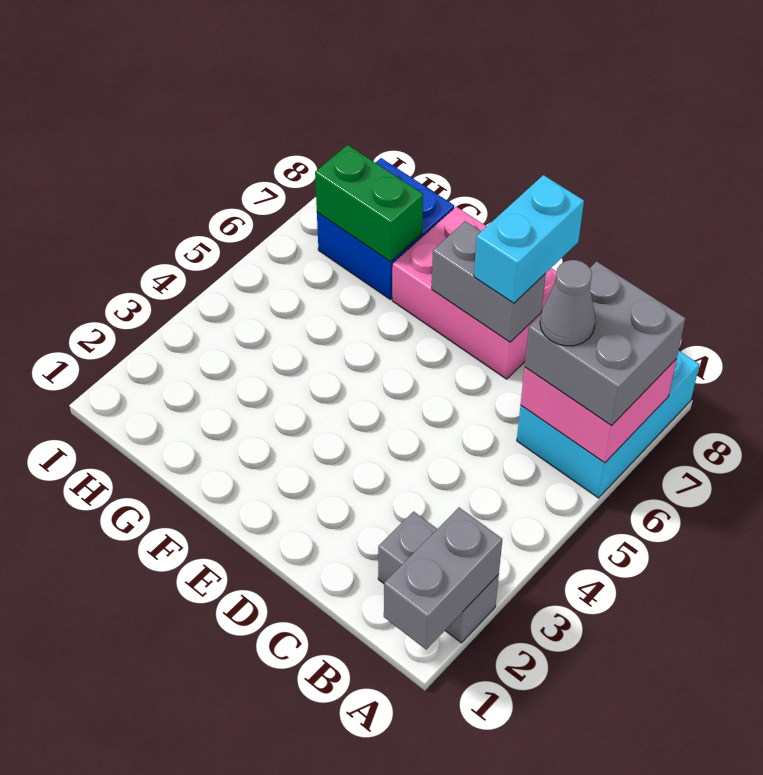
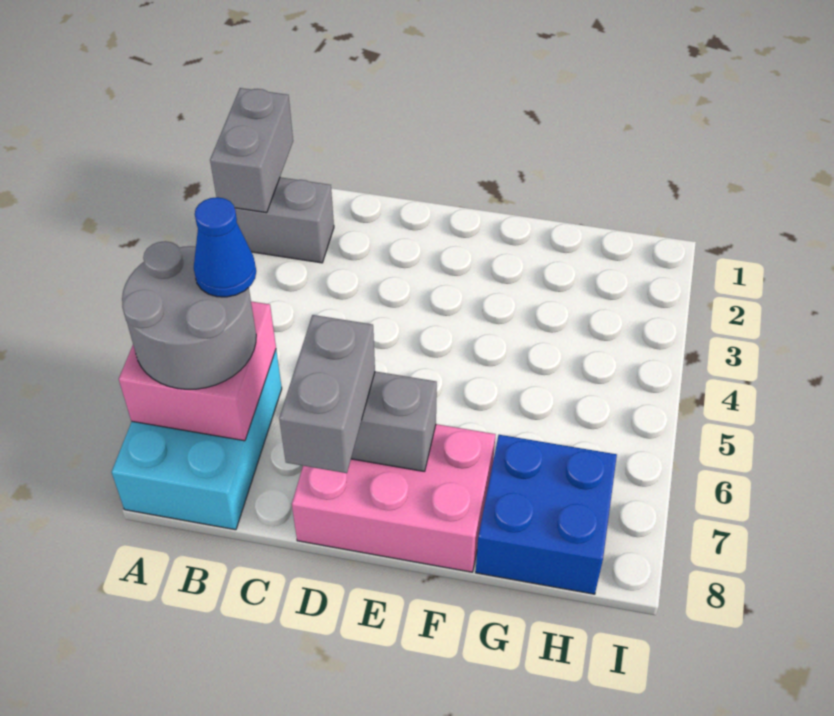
grey brick A6:B7 level 3 -> grey round brick A6:B7 level 3
grey cone B6 level 4 -> blue cone B6 level 4
cyan brick D7:D8 level 3 -> grey brick D7:D8 level 3
green brick G7:H7 level 2 -> none

